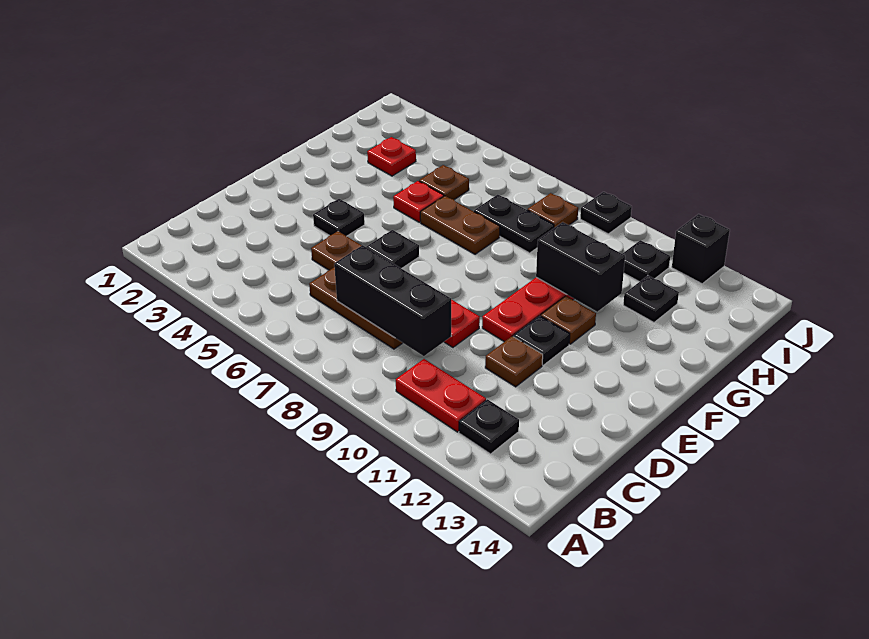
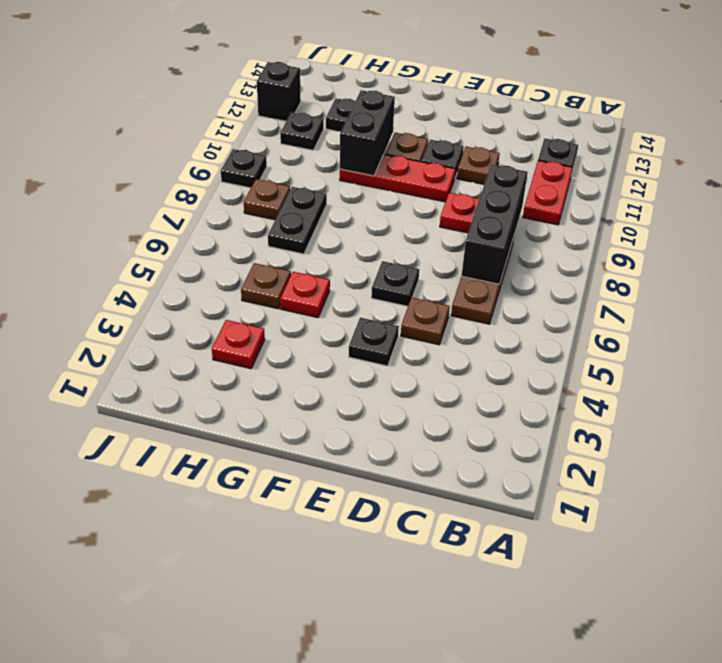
brown plate G6:G7 level 1 -> none

